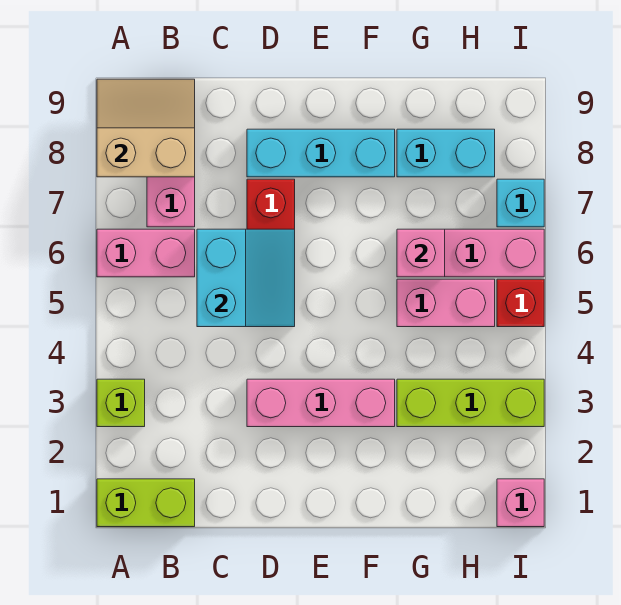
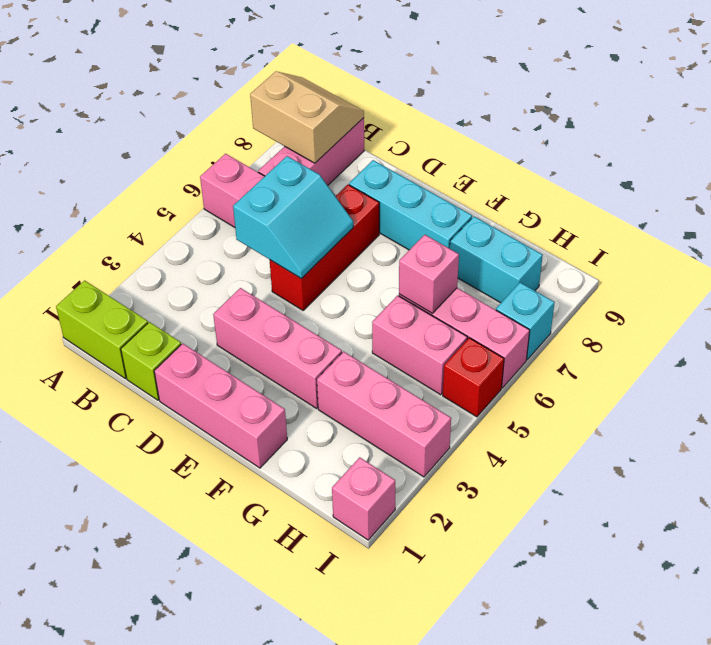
lime brick A3 level 1 -> lime brick C1 level 1
none -> pink brick D1:F1 level 1
lime brick G3:I3 level 1 -> pink brick G3:I3 level 1

